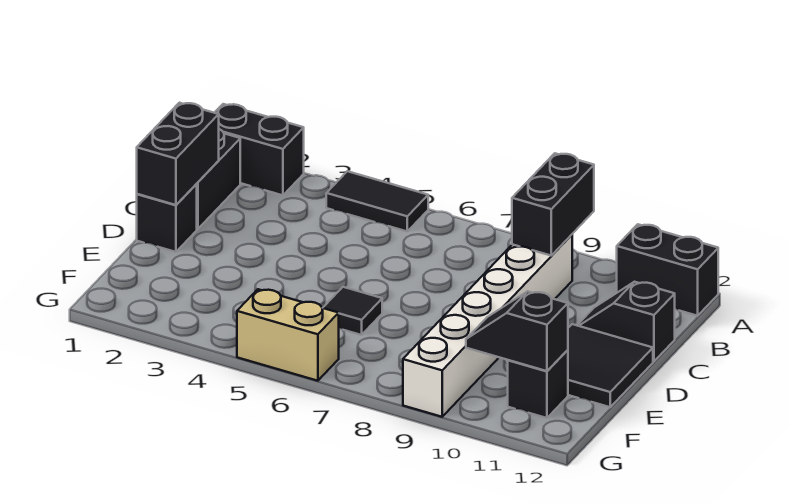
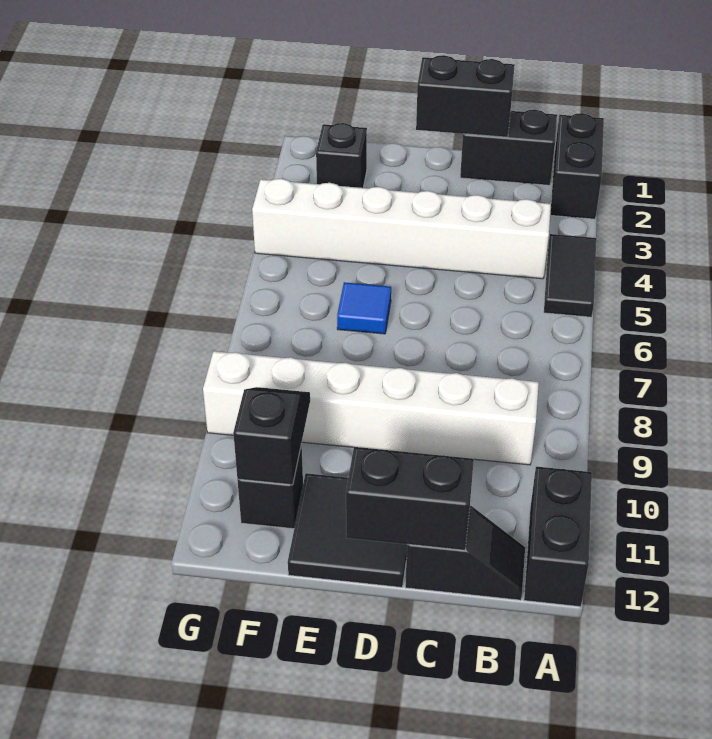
black brick A9:B9 level 2 -> black brick C12:D12 level 2
none -> white brick B4:G4 level 1
black slope C11:C12 level 1 top 12 -> black slope B12:C12 level 1 top C
black brick D1 level 1 -> black brick F2 level 1
black tile E6 level 1 -> blue tile E6 level 1
tan brick G5:G6 level 1 -> none

